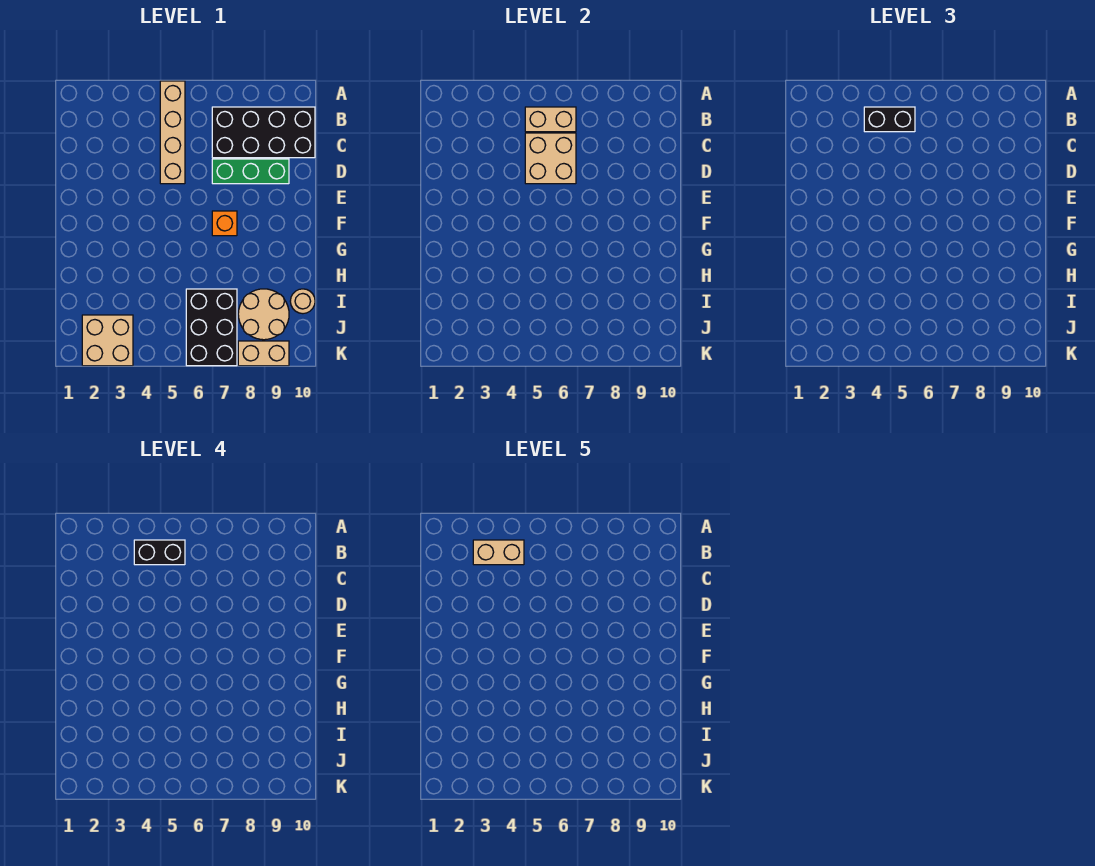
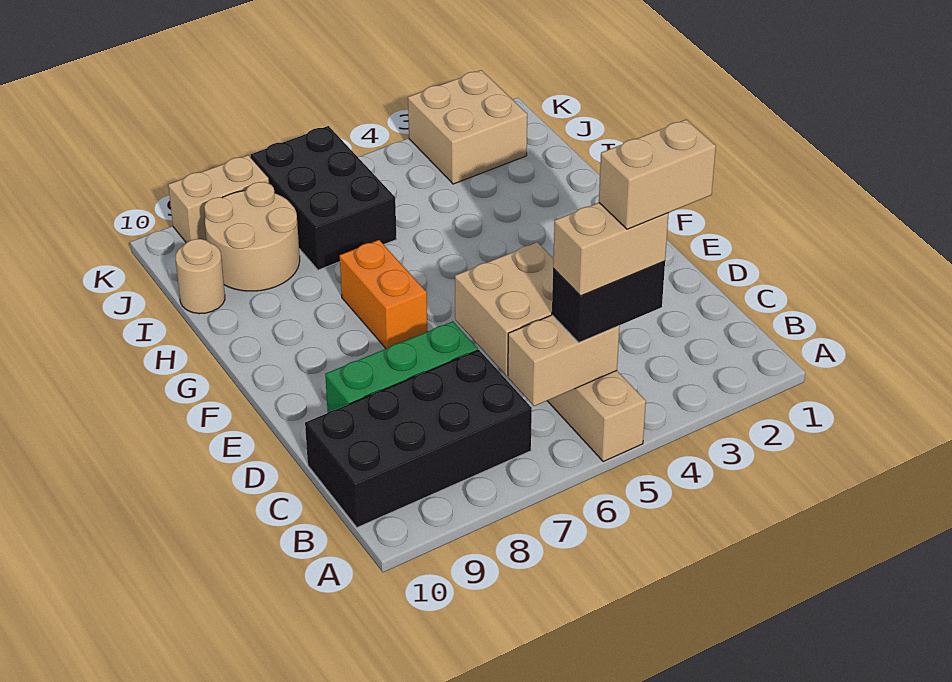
black brick B4:B5 level 4 -> tan brick B4:B5 level 4
orange brick F7 level 1 -> orange brick F7:G7 level 1

